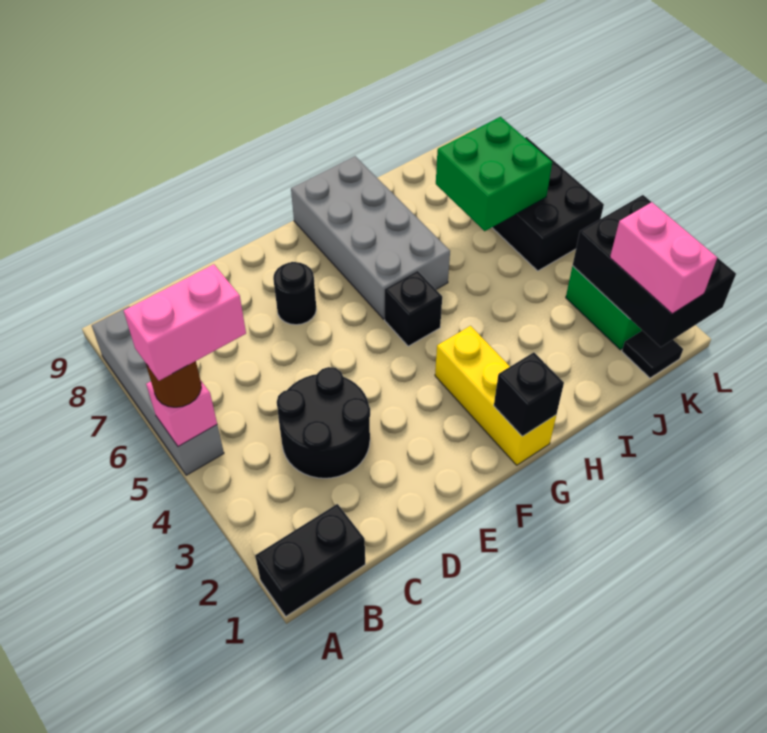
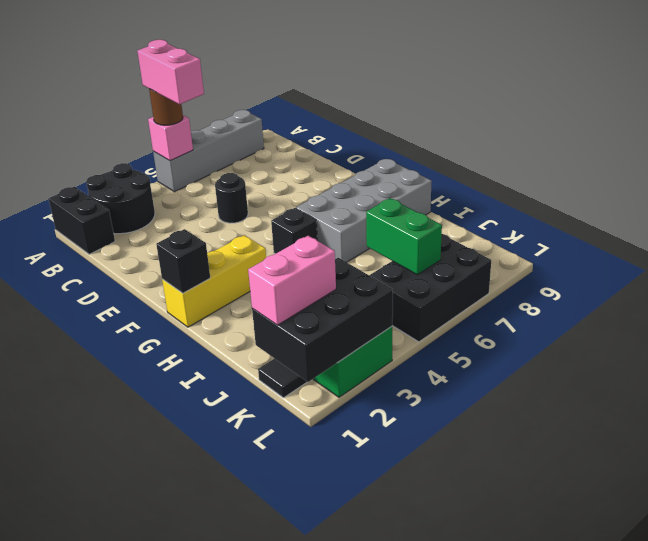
black round brick C3:D4 level 1 -> black round brick A2:B3 level 1
black round brick E7 level 1 -> black round brick D5 level 1
green brick J6:K7 level 2 -> green brick J6:K6 level 2

